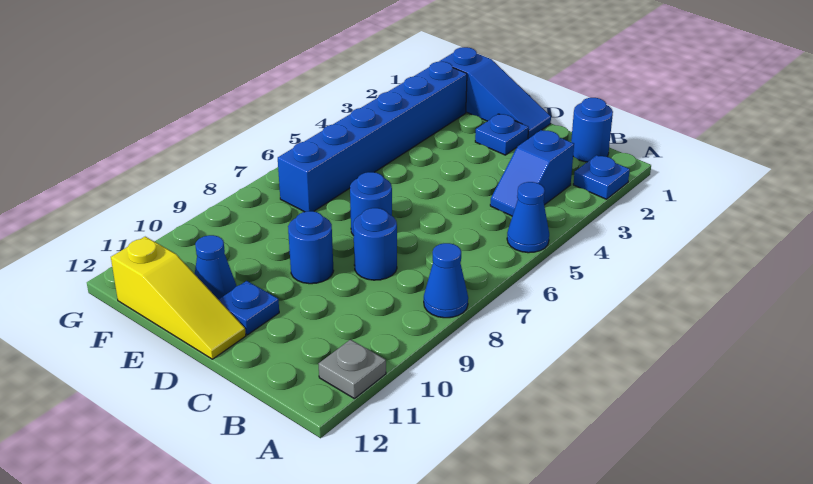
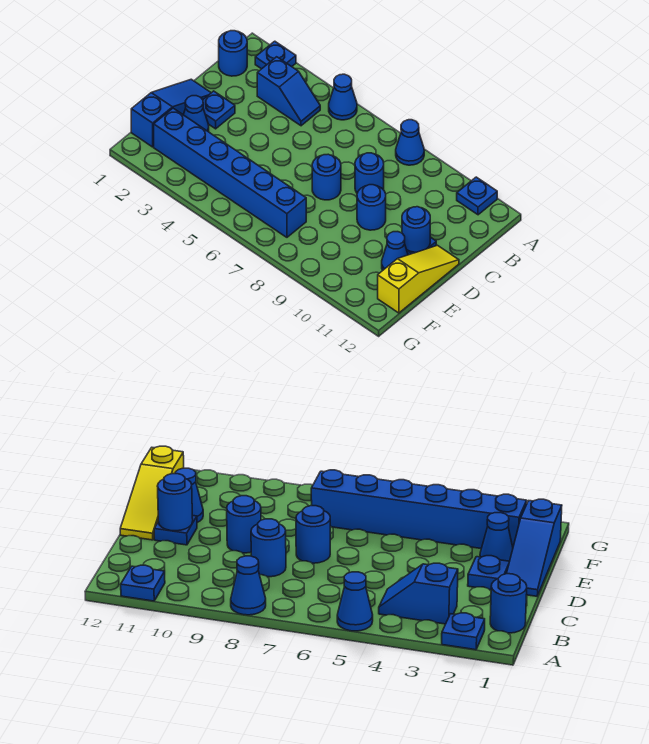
grey plate A11 level 1 -> blue plate A11 level 1
none -> blue round brick D11 level 2
none -> blue cone E2 level 1

